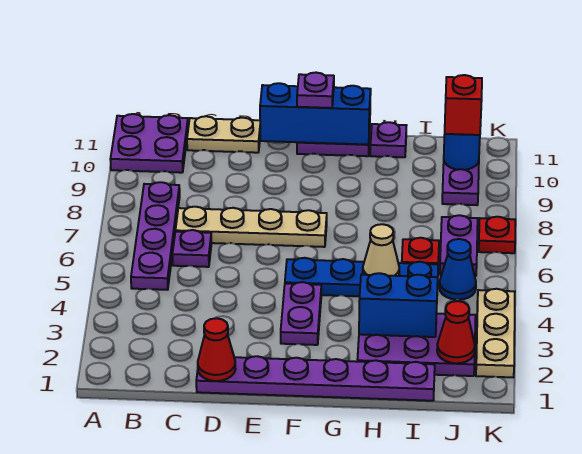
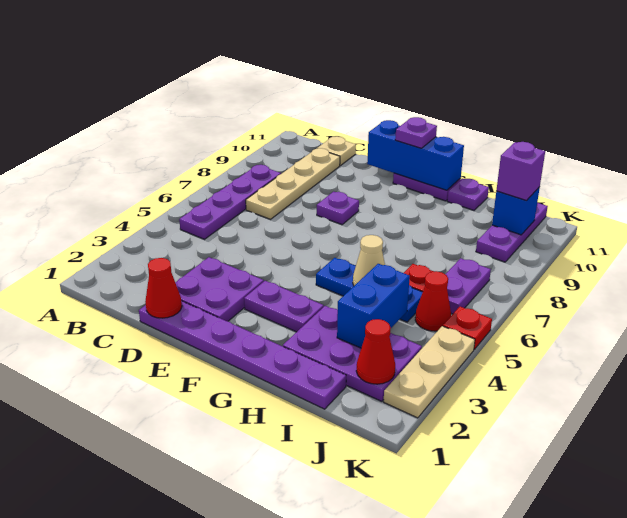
purple plate A10:B11 level 1 -> purple plate D2:E3 level 1
purple plate C6 level 1 -> purple plate E8 level 1
tan plate C7:F7 level 1 -> tan plate C7:C10 level 1
tan plate C11:D11 level 1 -> tan plate C11 level 1
purple plate F3:F4 level 1 -> purple plate F3:G3 level 1
blue plate F5:I5 level 1 -> blue plate G5:I5 level 1
blue brick H3:I3 level 2 -> blue brick I3:I4 level 2
blue cone J5 level 1 -> red cone J5 level 1
blue round brick J10 level 2 -> blue brick J10 level 2
red brick J10 level 3 -> purple brick J10 level 3
red plate K7 level 1 -> red plate K5 level 1

